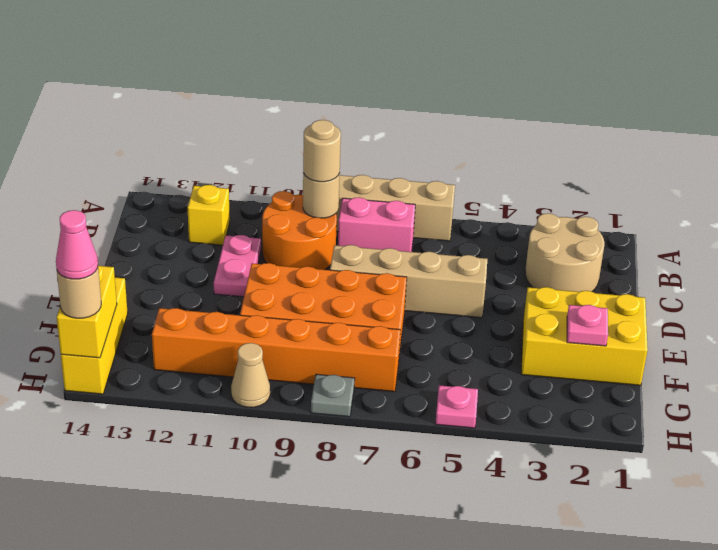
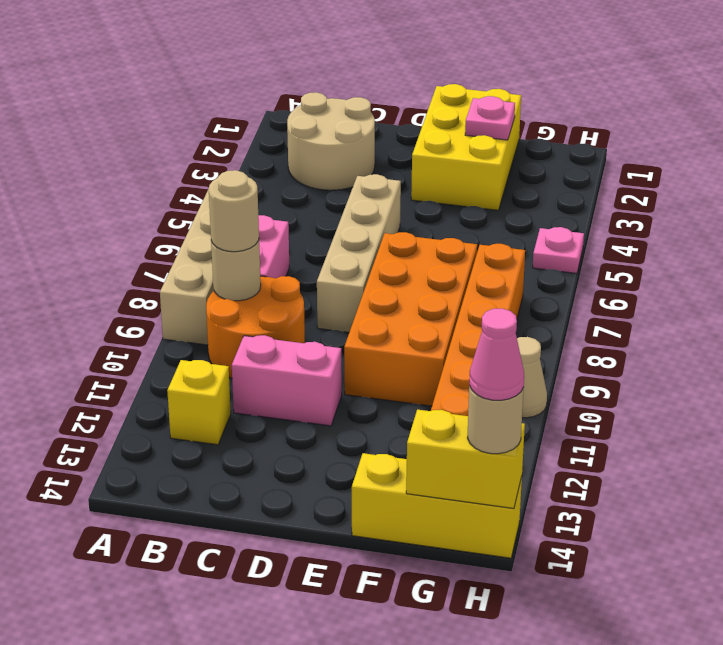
pink plate C11:D11 level 1 -> pink brick C11:D11 level 1
grey plate H8 level 1 -> none

